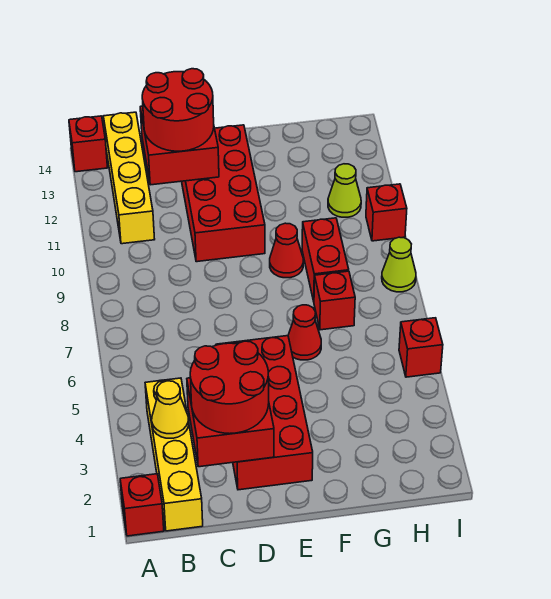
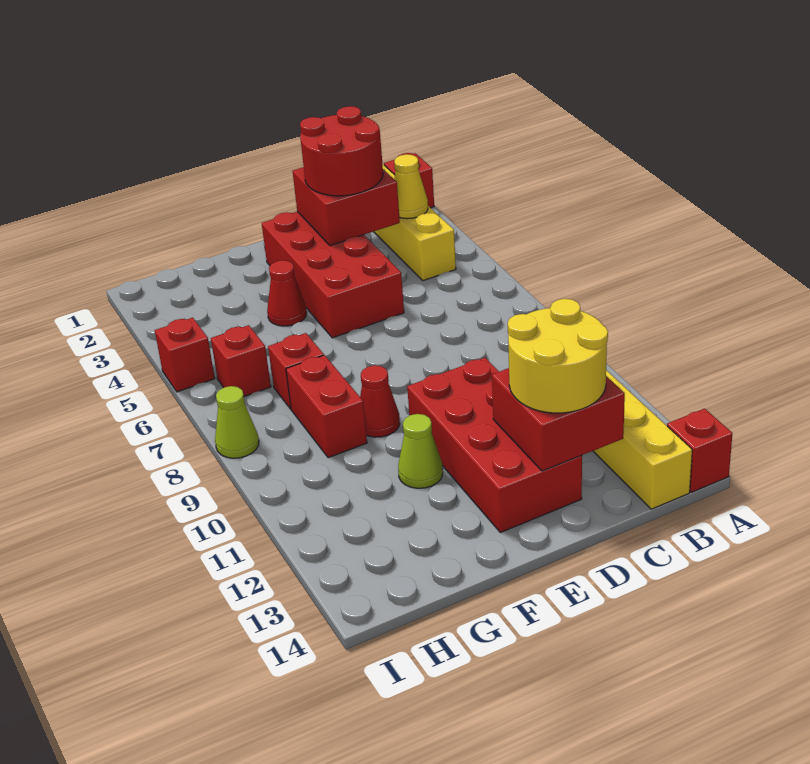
red round brick C12:D13 level 3 -> yellow round brick C12:D13 level 3
red cone F6 level 1 -> red cone F4 level 1
lime cone H11 level 1 -> lime cone F11 level 1
red brick I10 level 1 -> red brick H6 level 1

